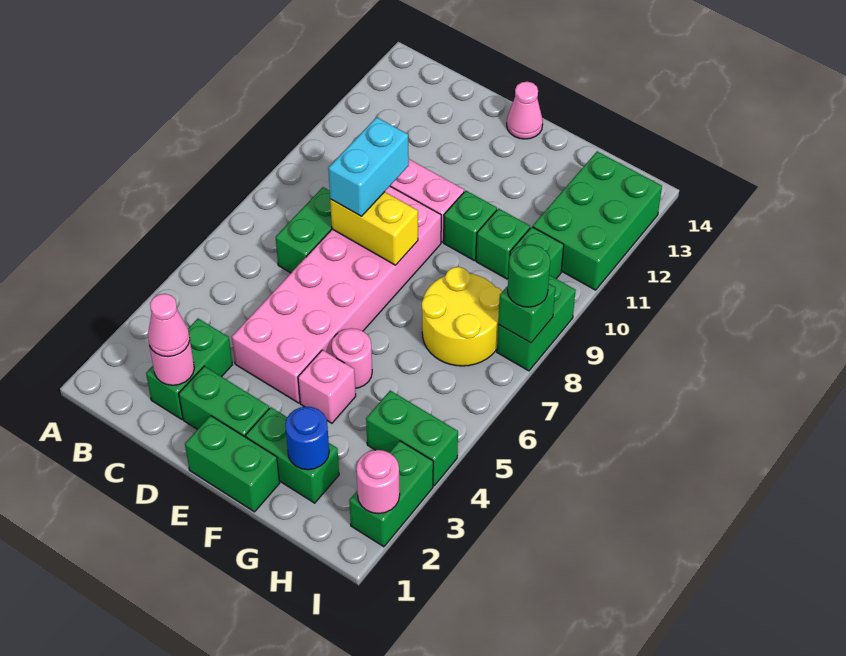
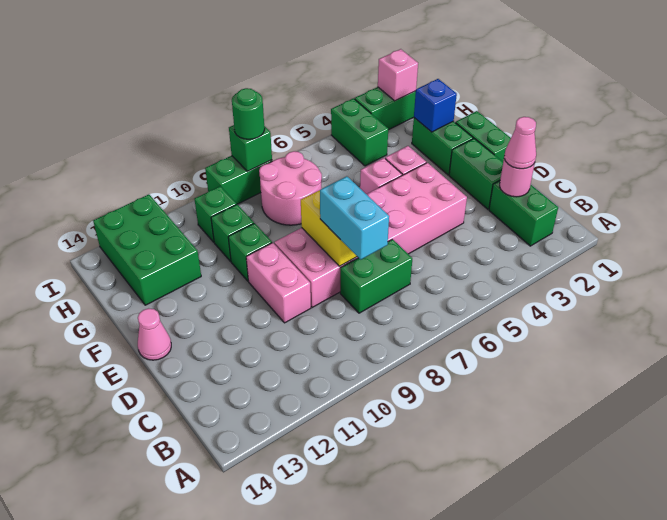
green brick C2:C3 level 1 -> green brick B2:C2 level 1
cyan brick D8:D9 level 3 -> cyan brick C8:D8 level 3
pink round brick F5 level 1 -> pink brick F5 level 1
blue round brick G2 level 2 -> blue brick G2 level 2
yellow round brick G7:H8 level 1 -> pink round brick G7:H8 level 1
green brick H11:I13 level 1 -> green brick G12:I13 level 1
pink round brick I2 level 2 -> pink brick I2 level 2

